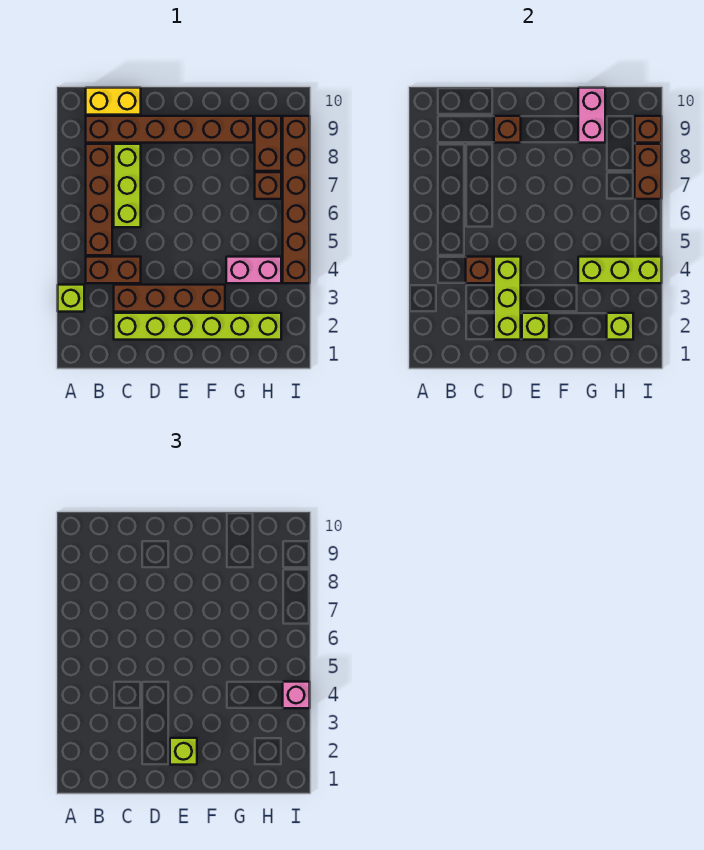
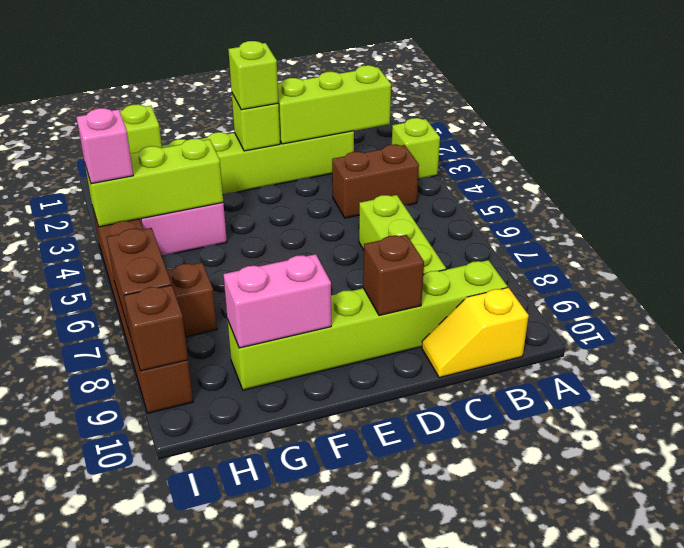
brown brick B5:B8 level 1 -> none
brown brick B9:G9 level 1 -> lime brick B9:G9 level 1
yellow brick B10:C10 level 1 -> yellow slope B10:C10 level 1 top B
brown brick C3:F3 level 1 -> none
brown brick C4 level 2 -> none
lime brick D2:D4 level 2 -> lime brick B2:D2 level 2
pink brick G9:G10 level 2 -> pink brick F9:G9 level 2
brown brick H8:H9 level 1 -> none

